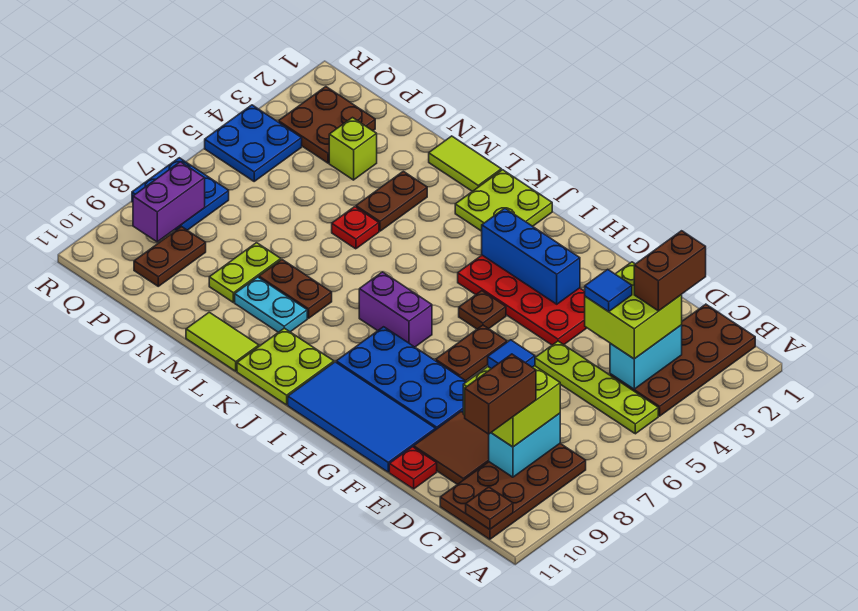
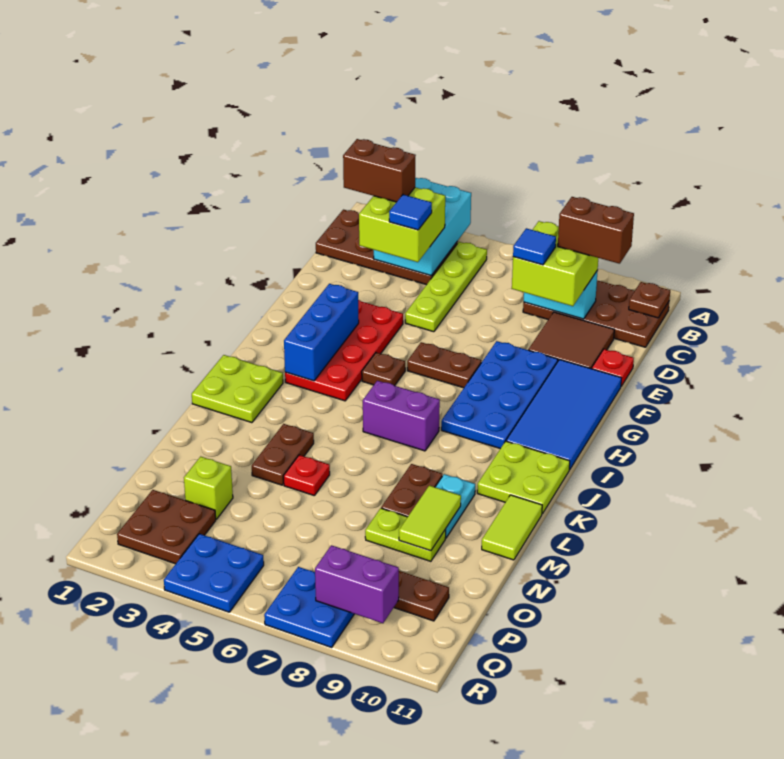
cyan brick C3:C4 level 2 -> cyan brick A3:C4 level 2
purple brick I7:J7 level 1 -> purple brick J6:J7 level 1
lime tile L1:M1 level 1 -> lime tile M9:N9 level 2
brown plate M3:M4 level 1 -> brown plate L4:M4 level 1

